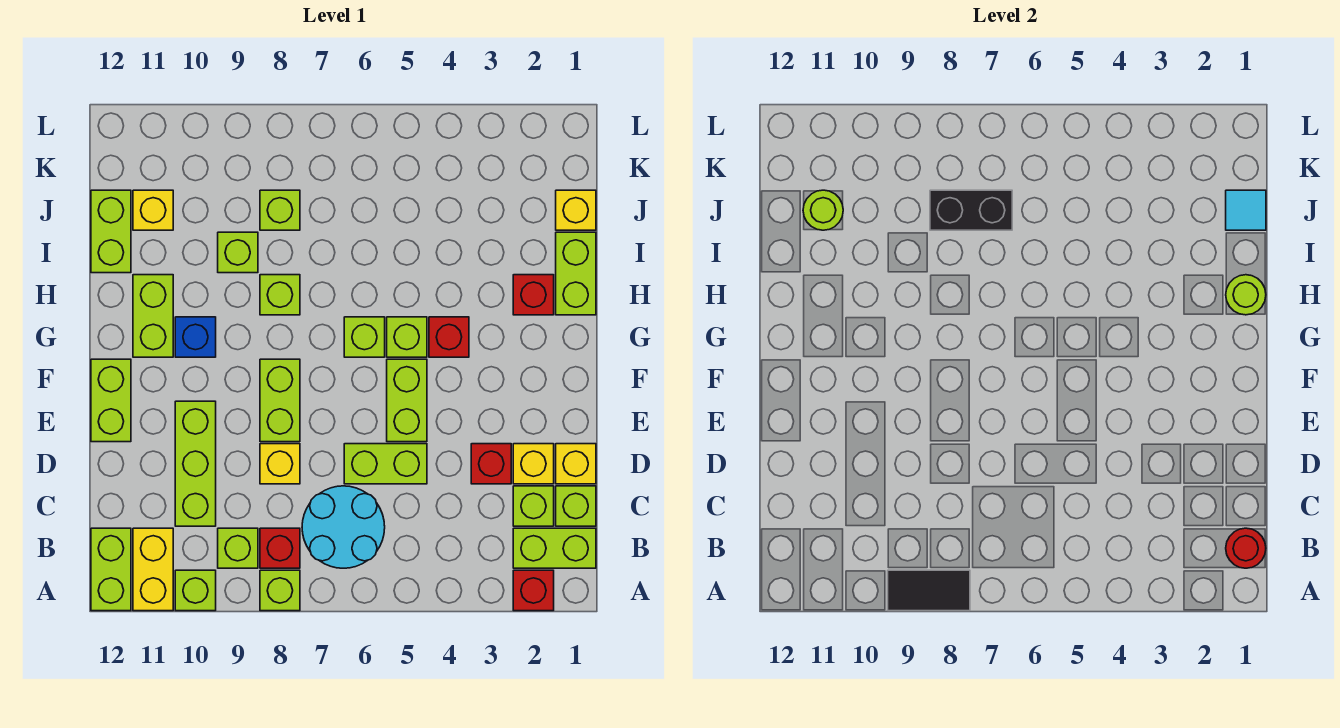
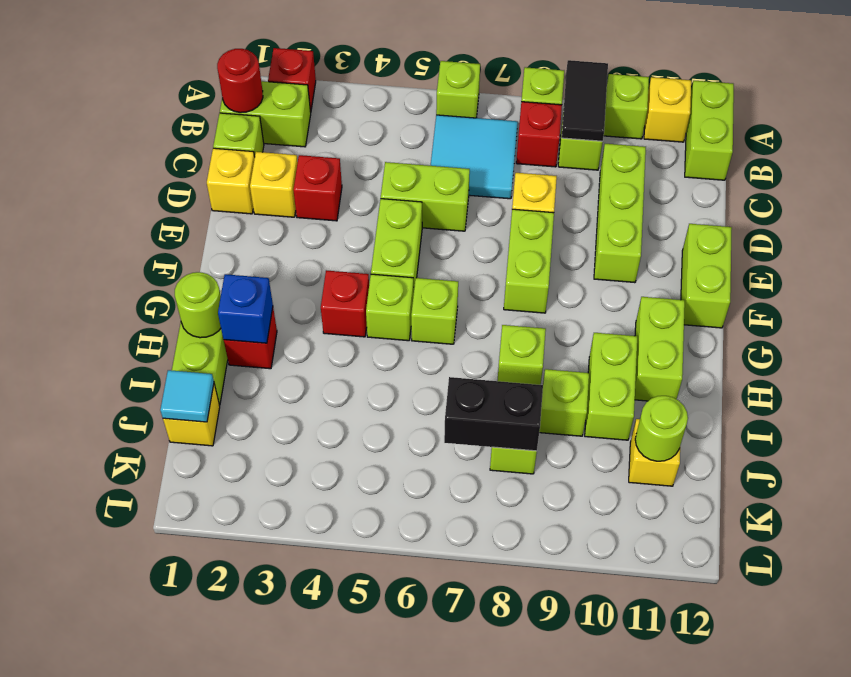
black tile A8:A9 level 2 -> black tile A9:B9 level 2
yellow brick A11:B11 level 1 -> yellow brick A11 level 1
cyan round brick B6:C7 level 1 -> cyan tile B6:C7 level 1
lime brick C2 level 1 -> lime brick A6 level 1
blue brick G10 level 1 -> blue brick H2 level 2
lime brick I12:J12 level 1 -> lime brick H10:I10 level 1

